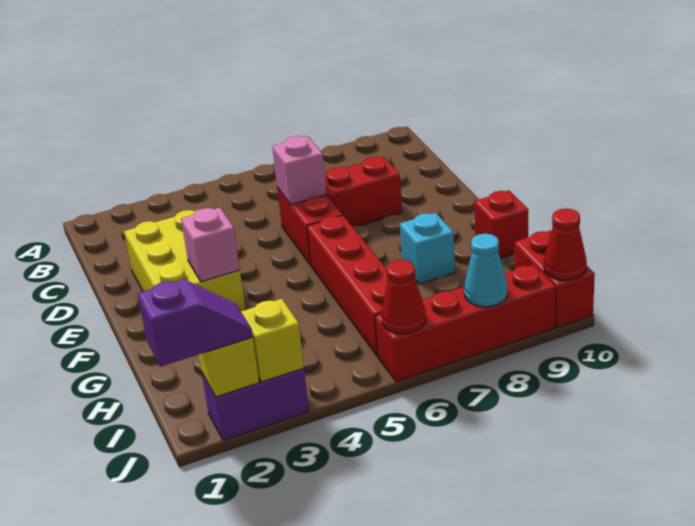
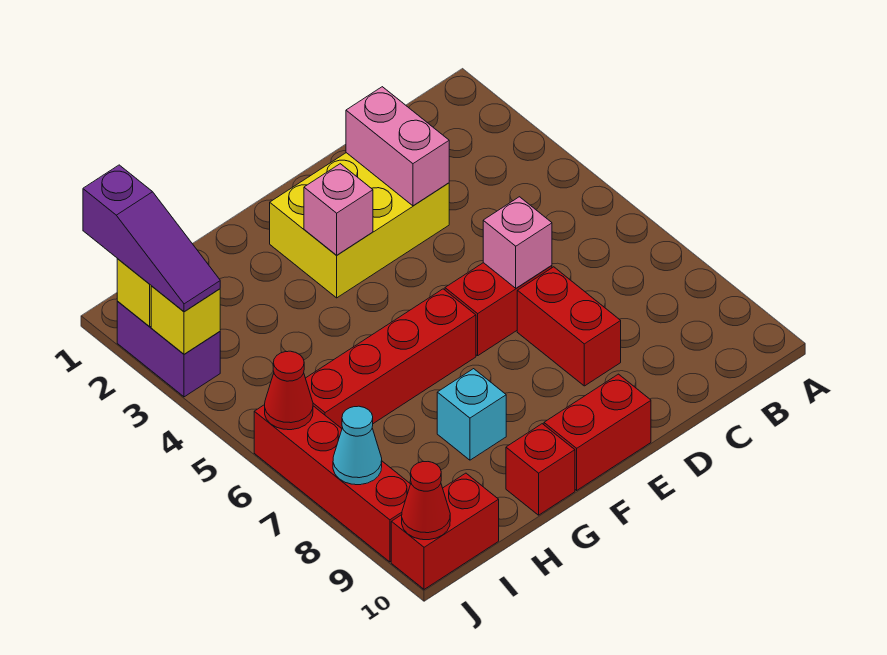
none -> pink brick D2:D3 level 2
none -> red brick E10:F10 level 1
purple slope J1:J2 level 3 top 1 -> purple slope J1:J3 level 3 top 1

